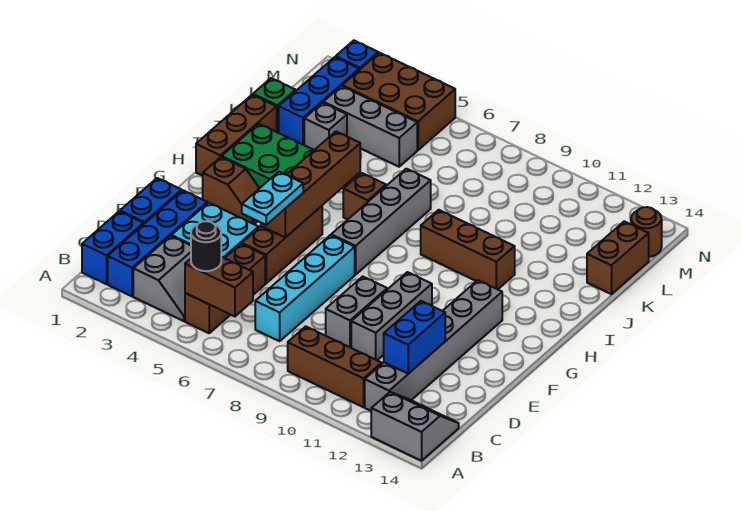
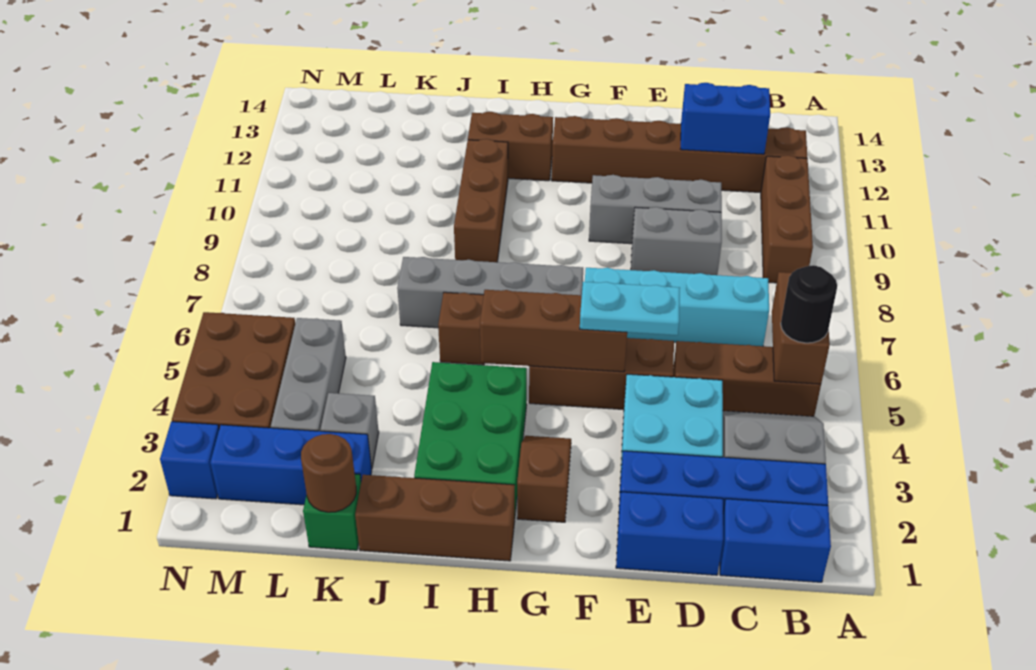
grey slope A13:B14 level 1 top A -> none
grey brick B12:G12 level 1 -> brown brick B12:G12 level 1
brown brick F5:I5 level 2 -> brown brick F5:H5 level 2
brown brick K14:L14 level 1 -> brown brick H12:I12 level 1
brown round brick M14 level 1 -> brown round brick K1 level 2

